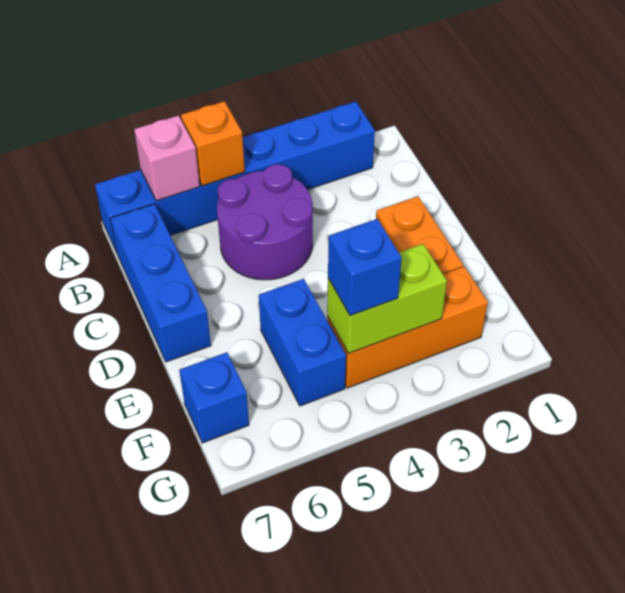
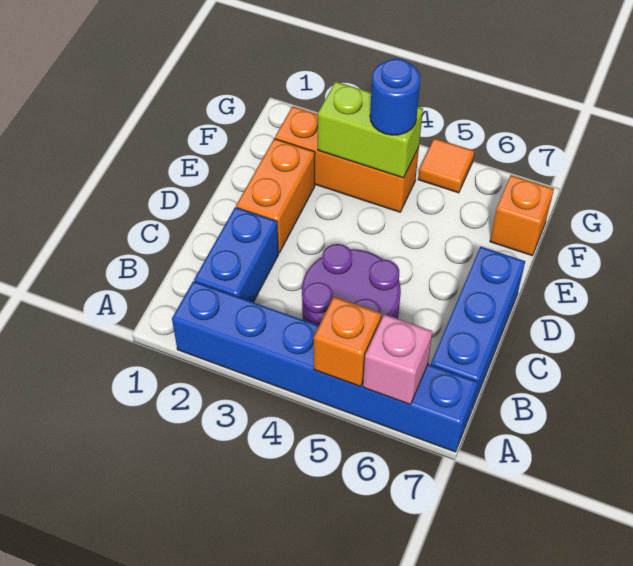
blue brick E5:F5 level 1 -> blue brick B2:C2 level 1
blue brick F4 level 3 -> blue round brick F4 level 3
blue brick F7 level 1 -> orange brick F7 level 1
none -> orange tile G5 level 1

